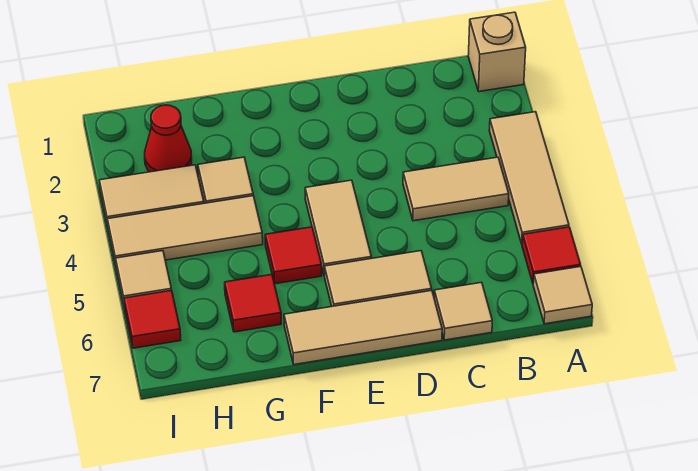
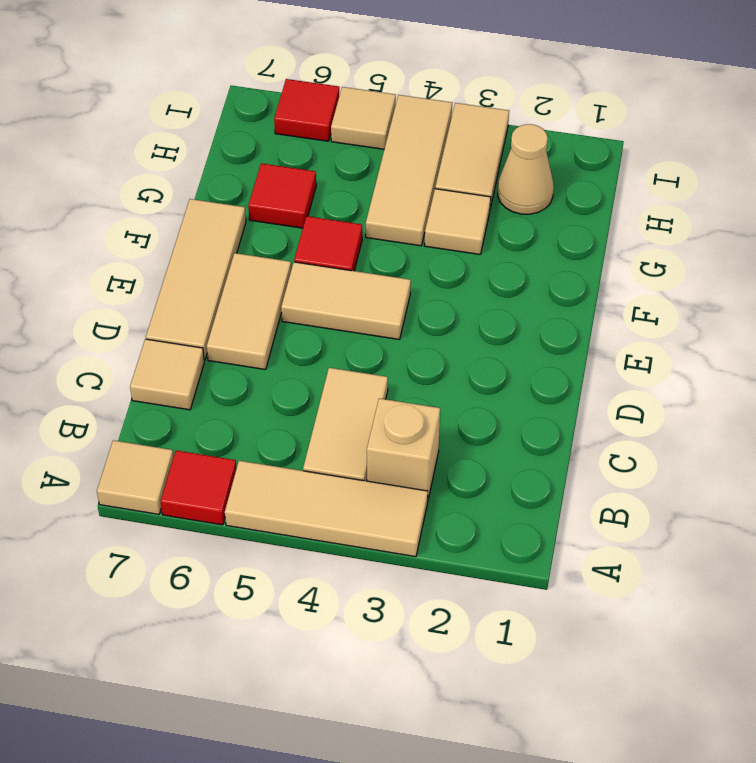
tan brick A1 level 1 -> tan brick B3 level 1
red cone H2 level 1 -> tan cone H2 level 1

